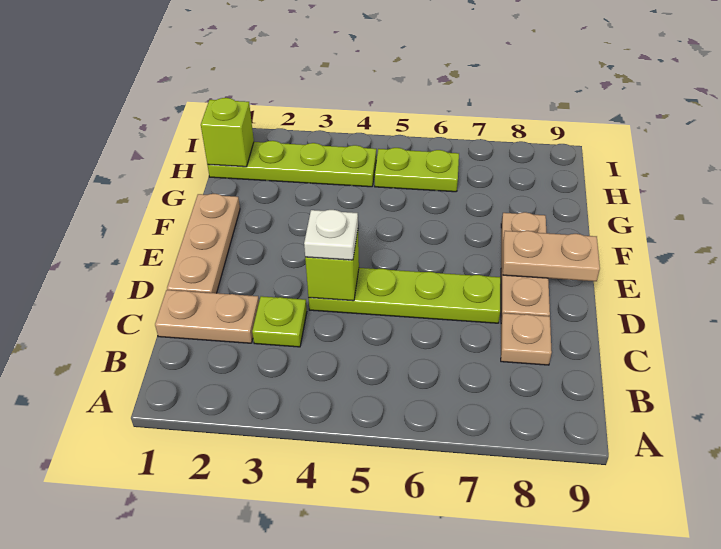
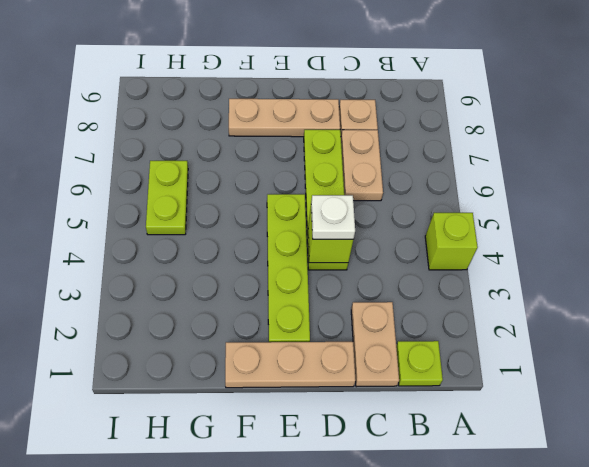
lime plate C3 level 1 -> lime plate B1 level 1
tan plate E8:E9 level 2 -> tan plate C6:C7 level 1
lime plate H1:H4 level 1 -> lime plate E2:E5 level 1
lime brick H1 level 2 -> lime brick A4 level 1

